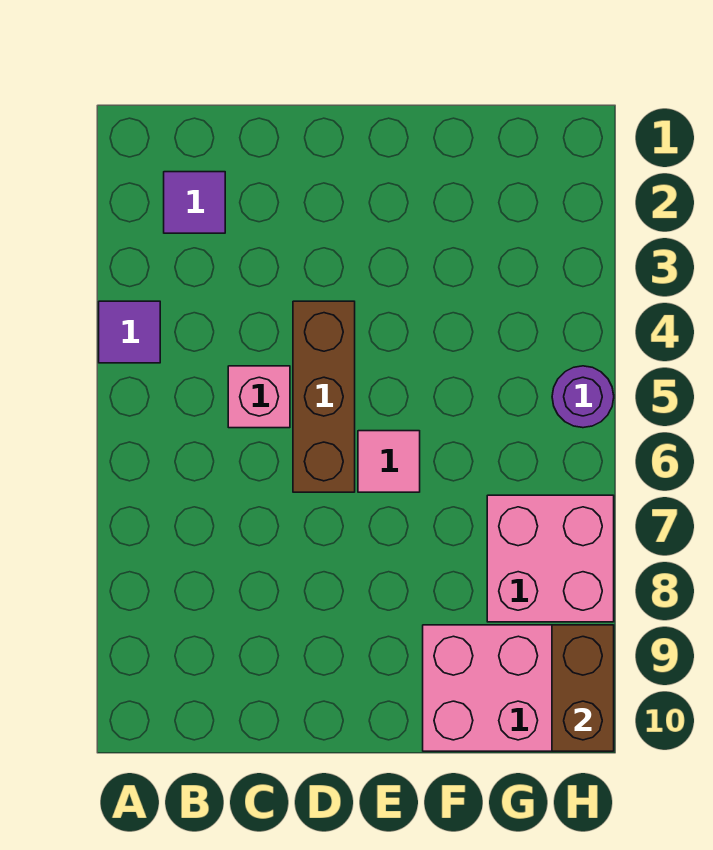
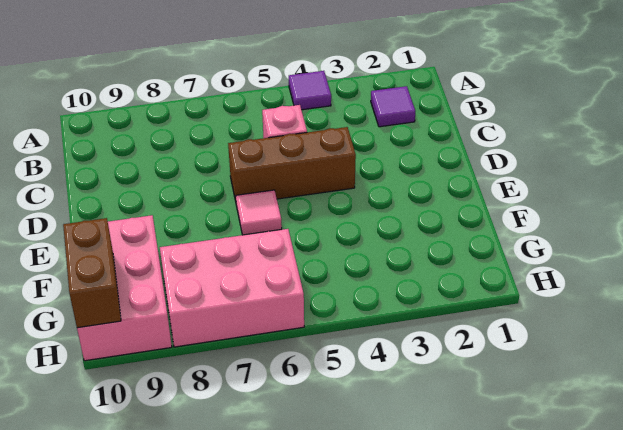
pink brick G7:H8 level 1 -> pink brick G6:H8 level 1
purple round brick H5 level 1 -> none
brown brick H9:H10 level 2 -> brown brick G10:H10 level 2

